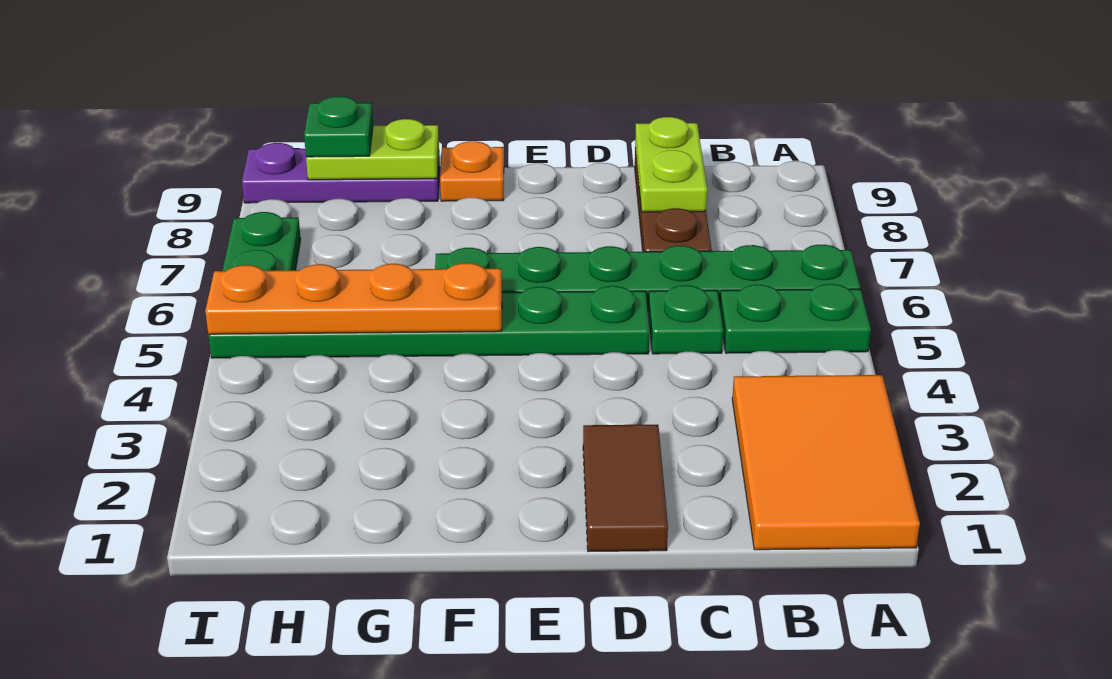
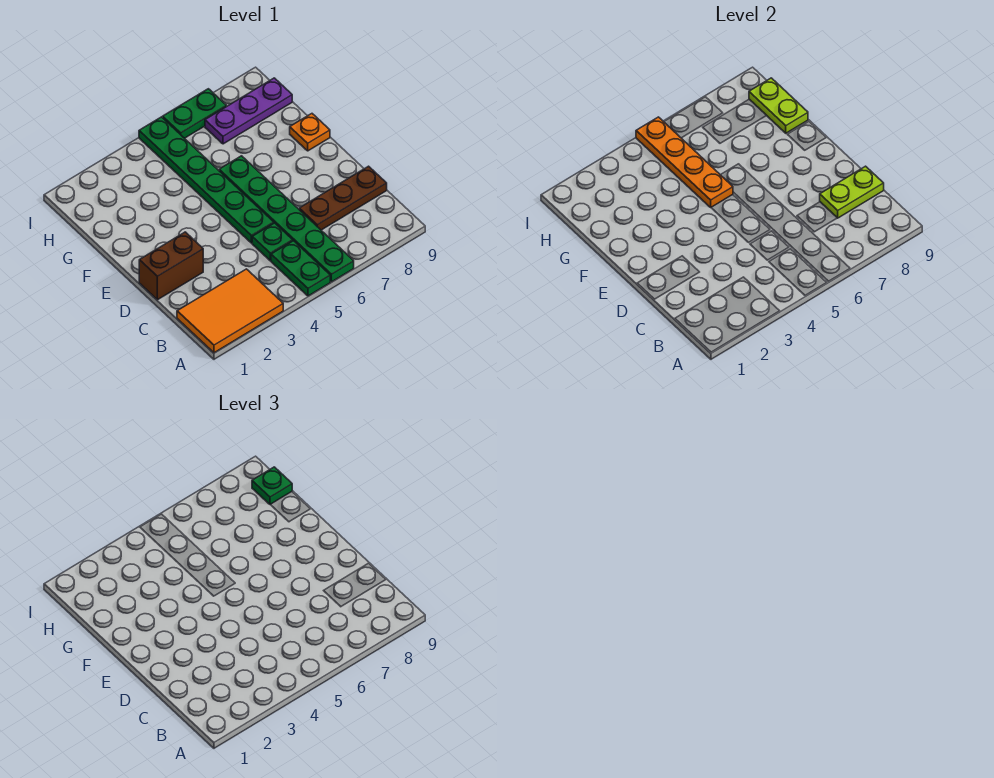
brown tile D1:D2 level 1 -> brown brick D1:D2 level 1
purple plate G9:I9 level 1 -> purple plate H7:H9 level 1

